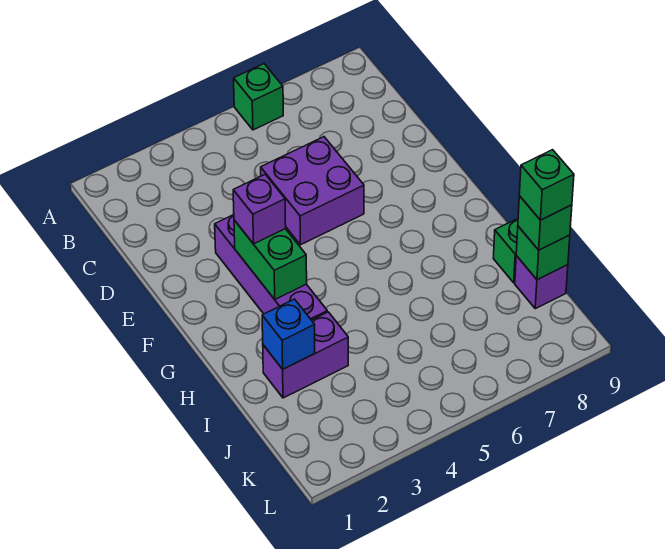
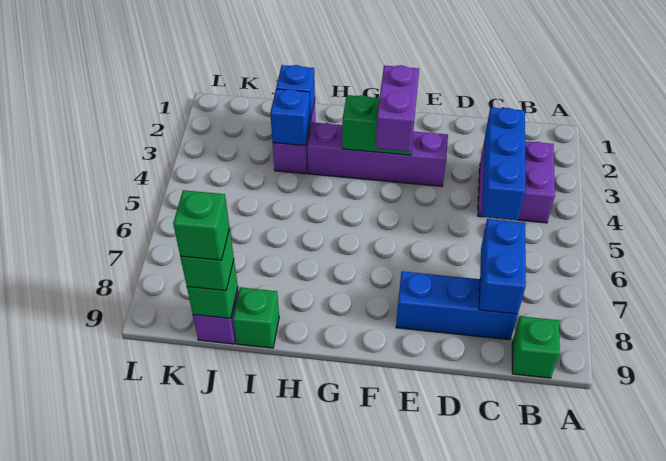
green brick A6 level 1 -> green brick B9 level 1
none -> blue brick C3:C5 level 2
none -> blue brick C7:C8 level 2
none -> blue brick C8:E8 level 1
purple brick D5:E6 level 1 -> purple brick B3:C4 level 1
purple brick F3 level 3 -> purple brick F3:F4 level 3
none -> blue brick I3 level 2

